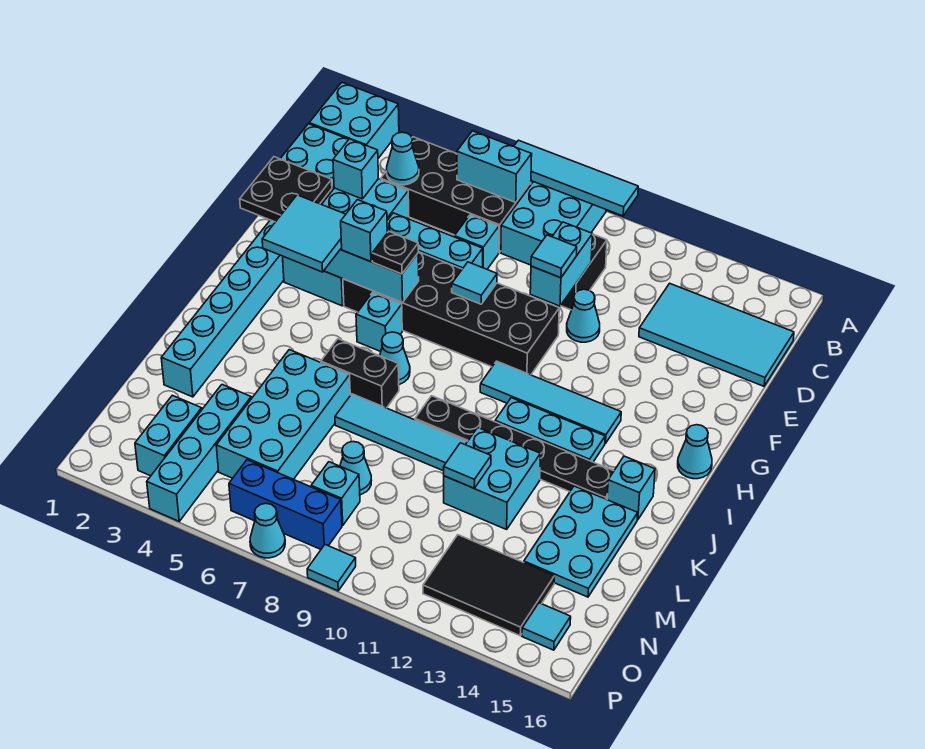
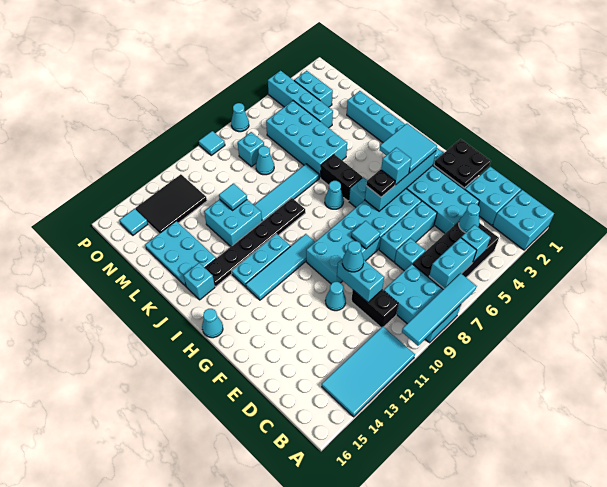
cyan tile C13:D16 level 1 -> cyan tile A11:B14 level 1
cyan brick D3 level 2 -> cyan brick B5 level 2
cyan tile E10 level 3 -> cyan cone E10 level 3
black brick F5:G10 level 1 -> cyan brick F5:G10 level 1
black brick J6:J7 level 1 -> black brick I6:J6 level 1
blue brick O6:O8 level 1 -> none

